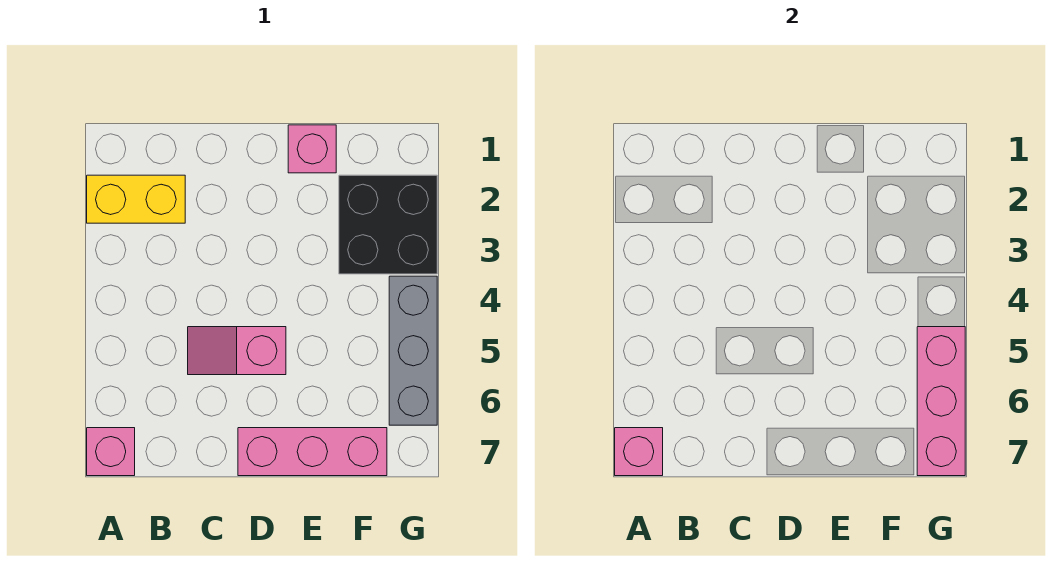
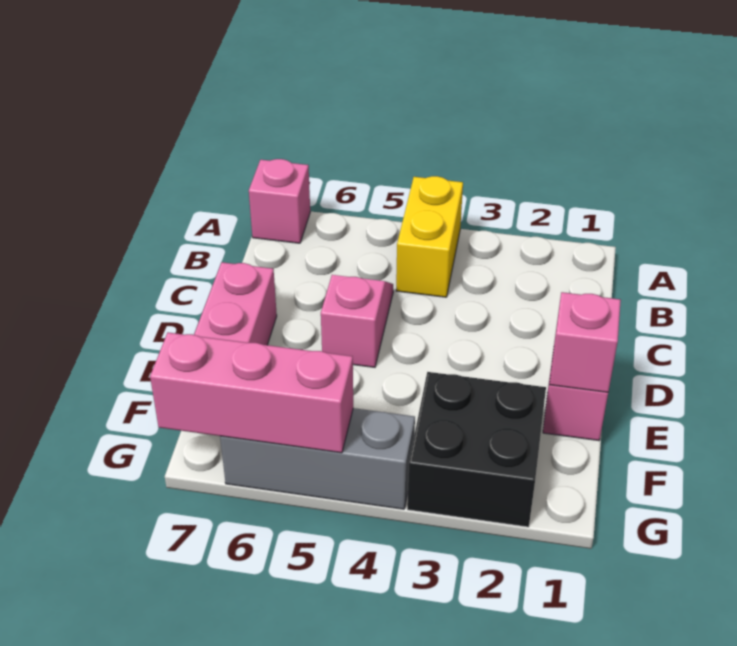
yellow brick A2:B2 level 1 -> yellow brick A4:B4 level 1
pink brick A7 level 2 -> pink brick E1 level 2

